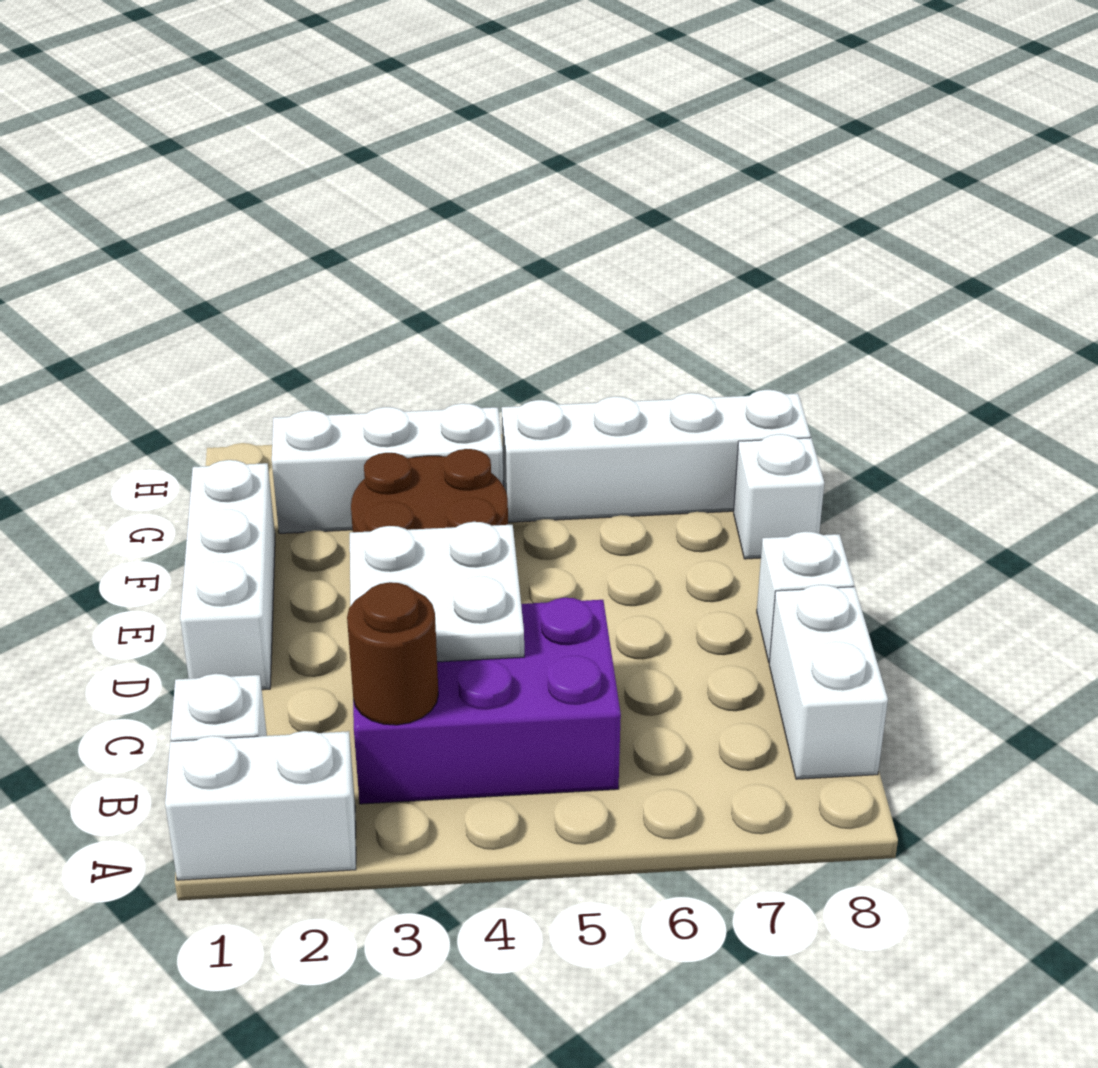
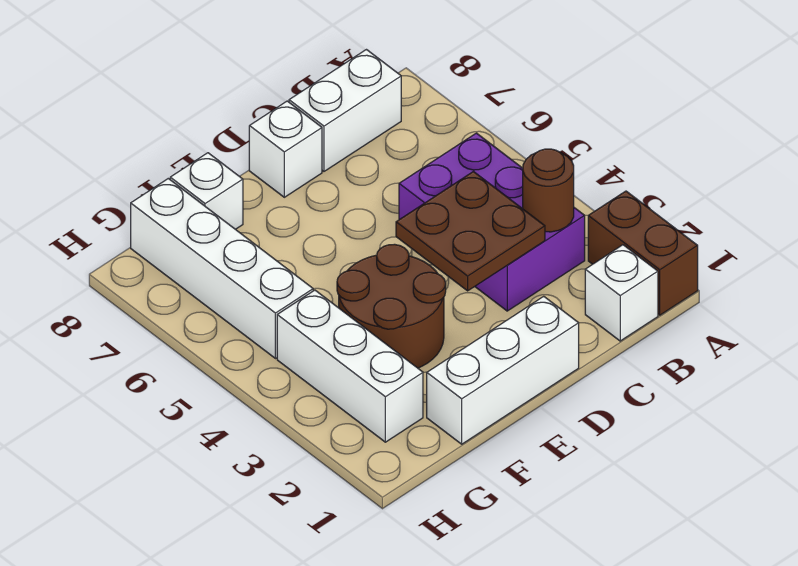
white brick A1:A2 level 1 -> brown brick A1:A2 level 1
white plate C3:D4 level 2 -> brown plate C3:D4 level 2

